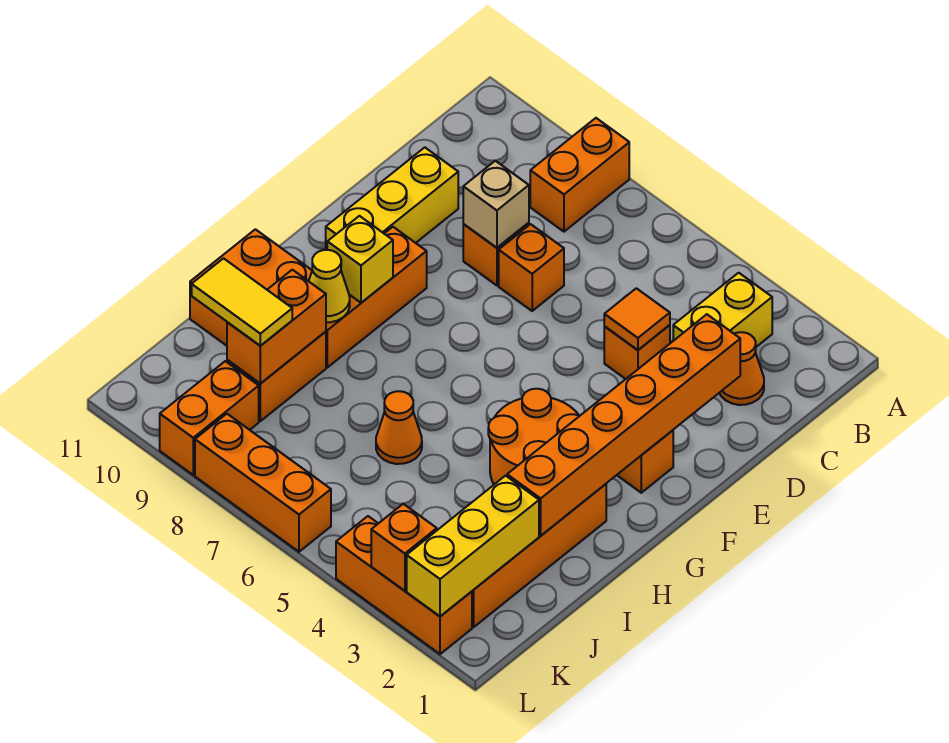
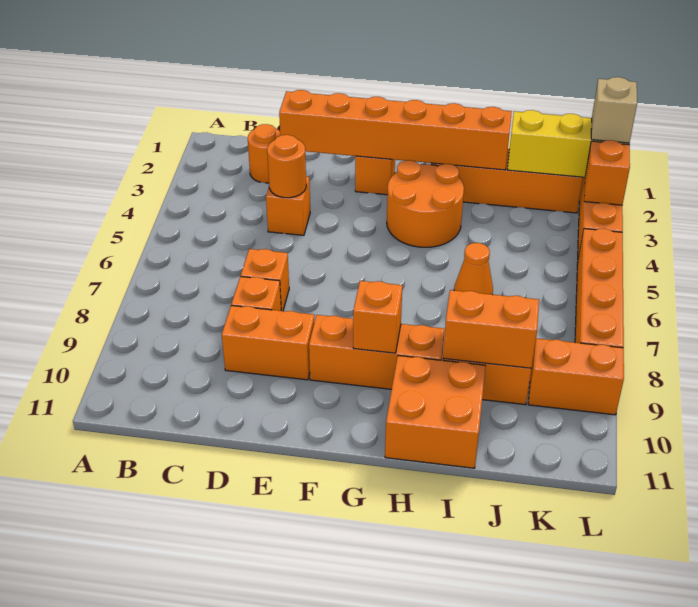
orange brick A8:B8 level 1 -> orange brick D9:E9 level 1
yellow brick B3:C3 level 1 -> none
orange cone C2 level 1 -> orange round brick C2 level 1
orange tile D4 level 2 -> orange round brick D4 level 2
tan brick D8 level 2 -> tan brick L2 level 3
yellow brick D10:F10 level 1 -> none
yellow brick G9 level 2 -> orange brick G9 level 2
yellow cone H9 level 2 -> none
yellow tile J9:J10 level 3 -> none
orange brick L6:L8 level 1 -> orange brick L5:L8 level 1

